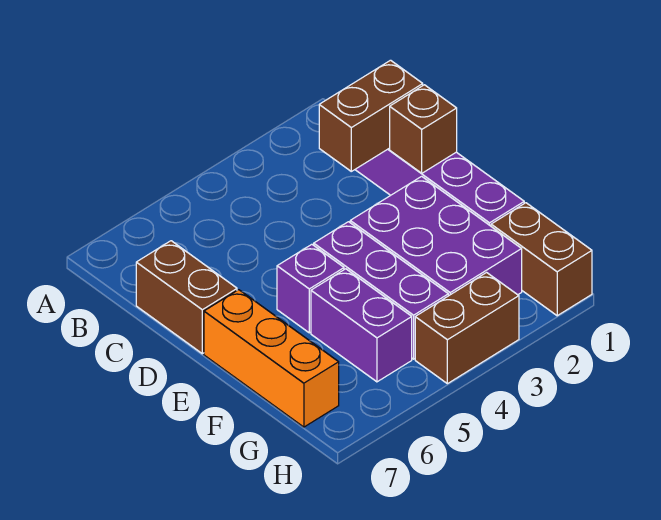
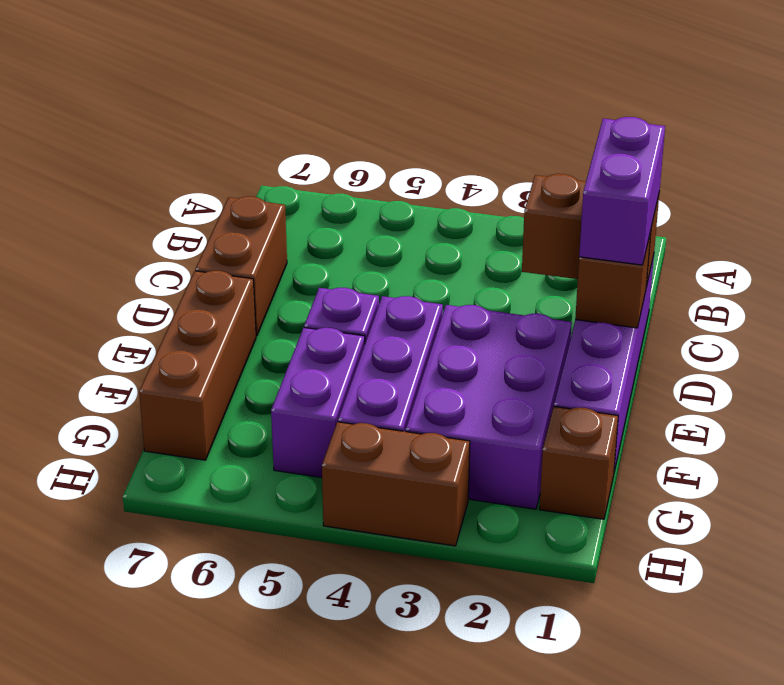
none -> purple brick C1:D1 level 3
orange brick E7:G7 level 1 -> brown brick E7:G7 level 1
brown brick G1:H1 level 1 -> brown brick G1 level 1

